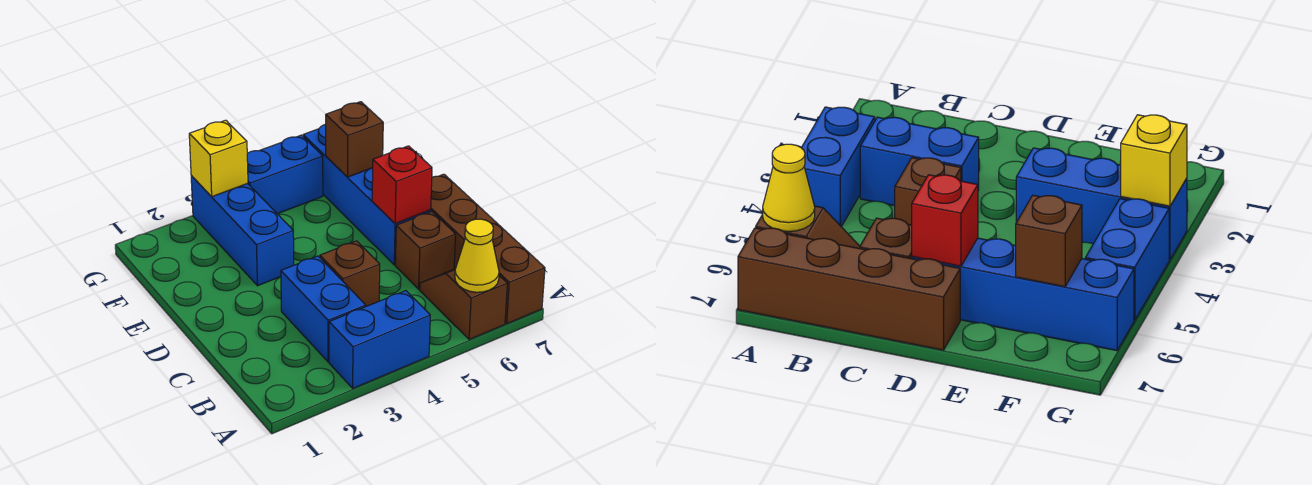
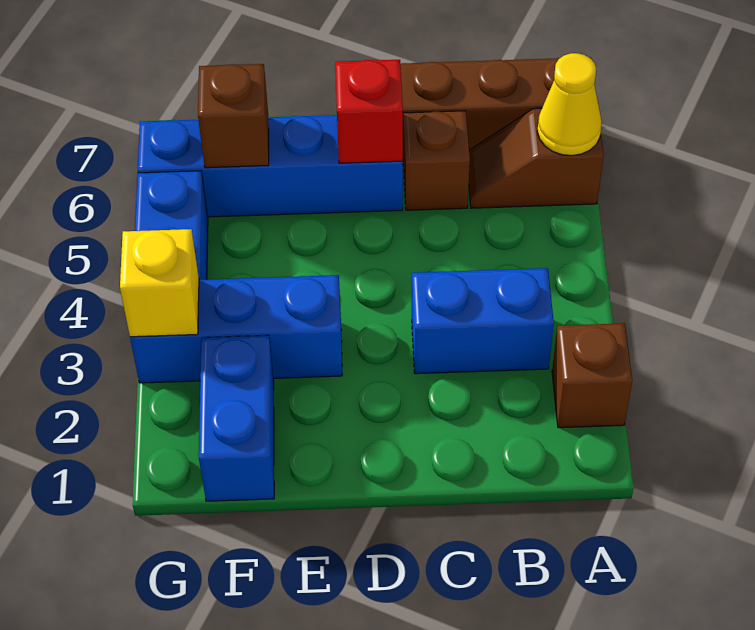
blue brick A3:A4 level 1 -> blue brick F1:F2 level 1
brown brick C4 level 1 -> brown brick A2 level 1

